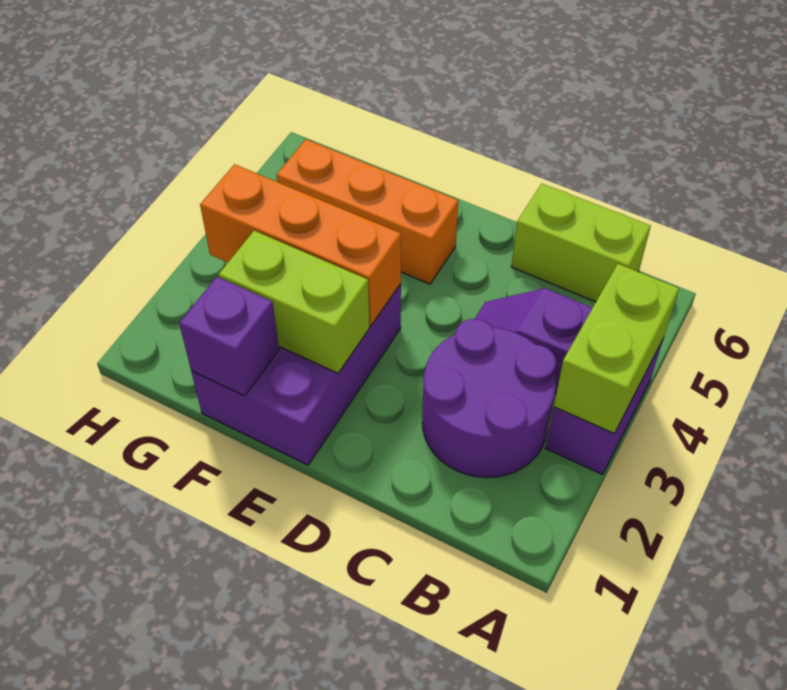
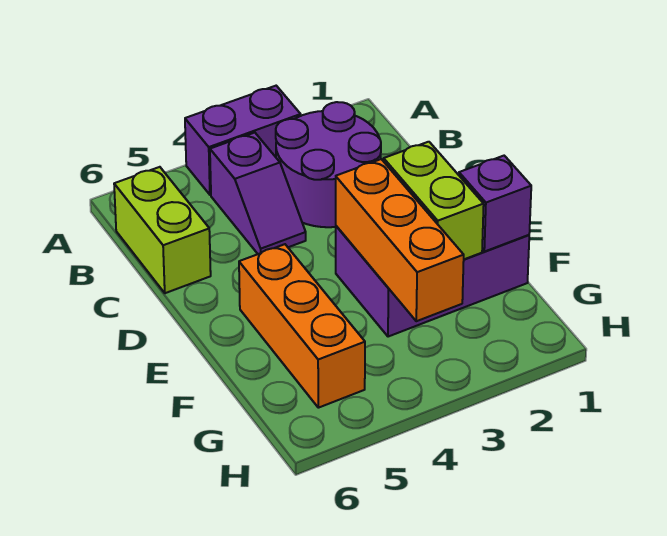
lime brick A3:A4 level 2 -> none

